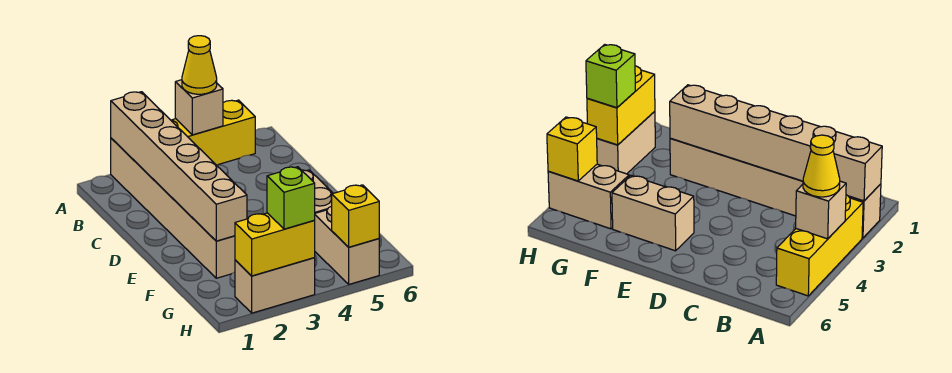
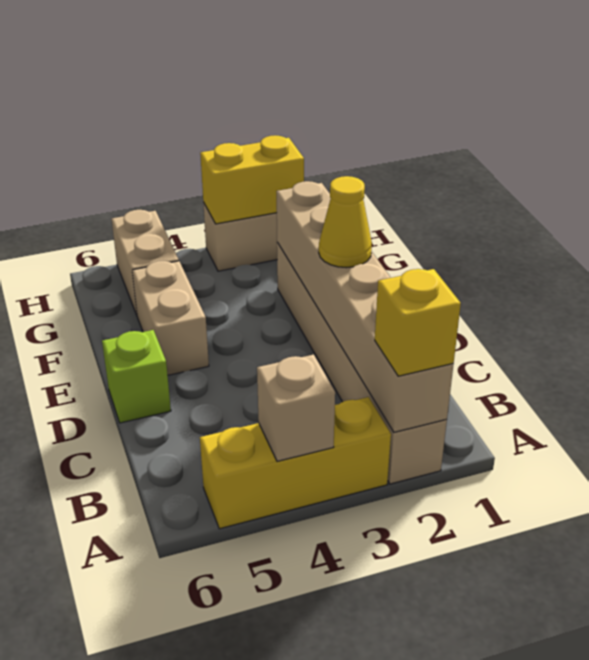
yellow cone A4 level 3 -> yellow cone D2 level 3
lime brick H3 level 3 -> lime brick D6 level 1
yellow brick H5 level 2 -> yellow brick A2 level 3

